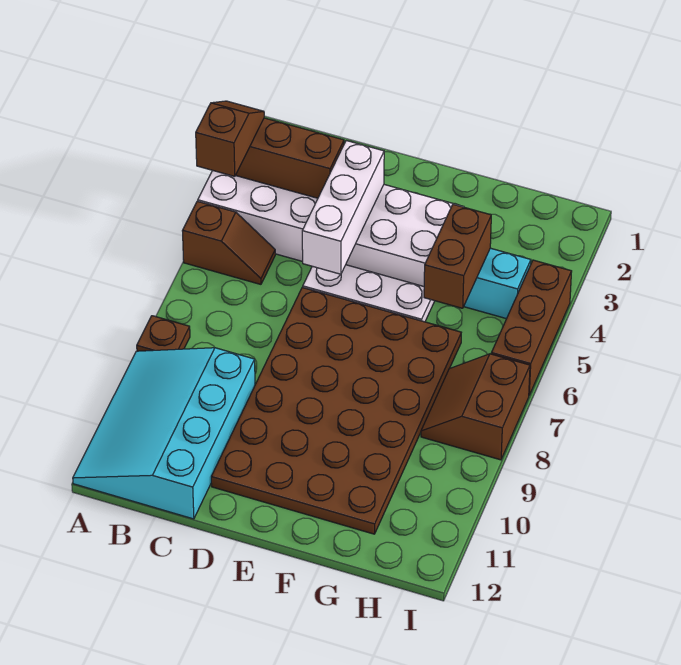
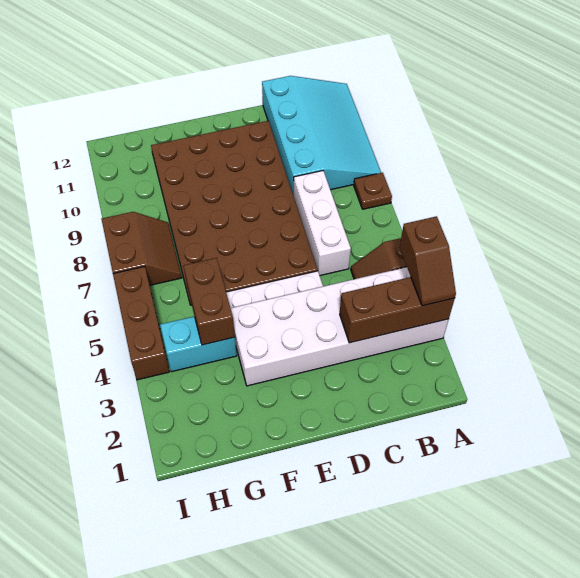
white brick D3:D5 level 2 -> white brick C6:C8 level 1

